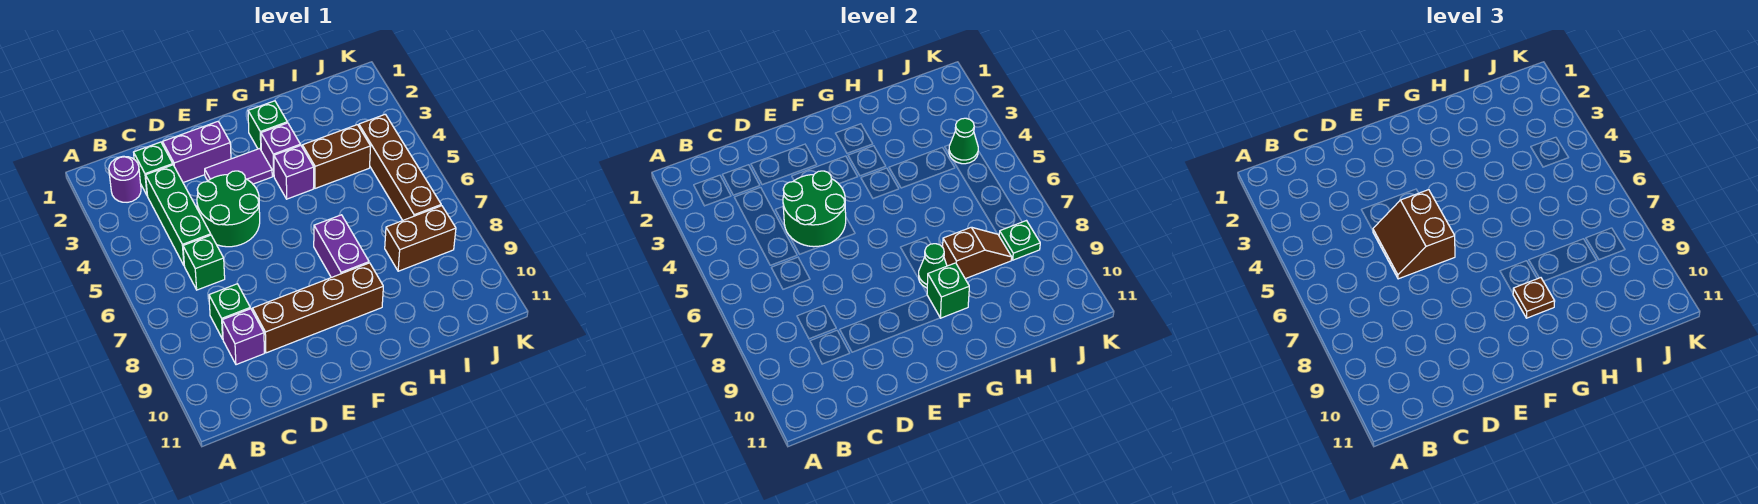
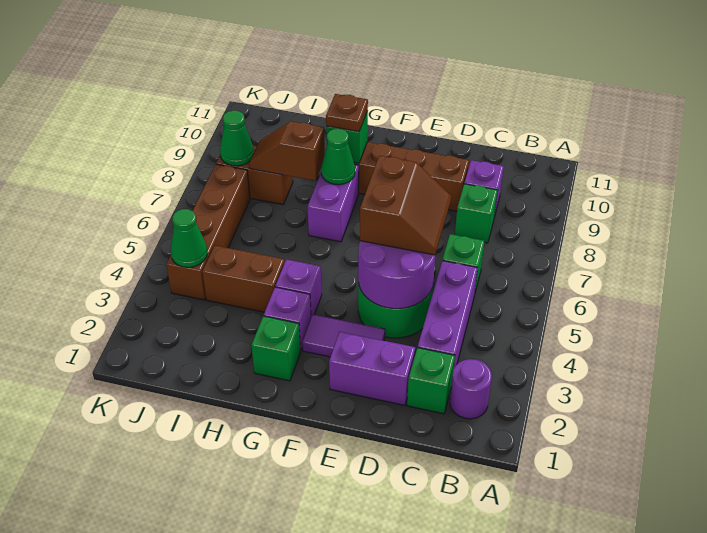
green brick C3:C5 level 1 -> purple brick C3:C5 level 1
green round brick D4:E5 level 2 -> purple round brick D4:E5 level 2
green plate J8 level 2 -> green cone J8 level 2

